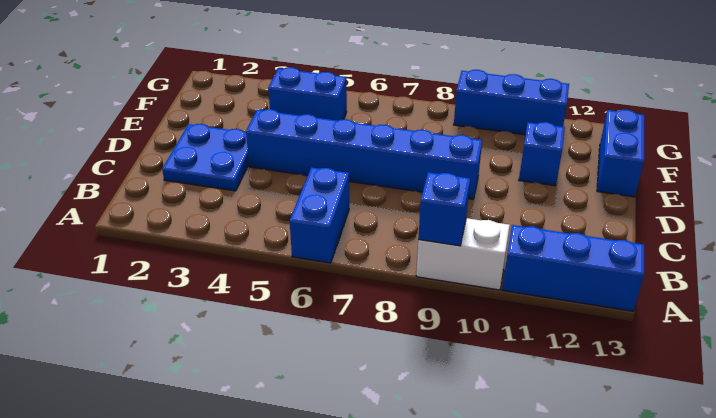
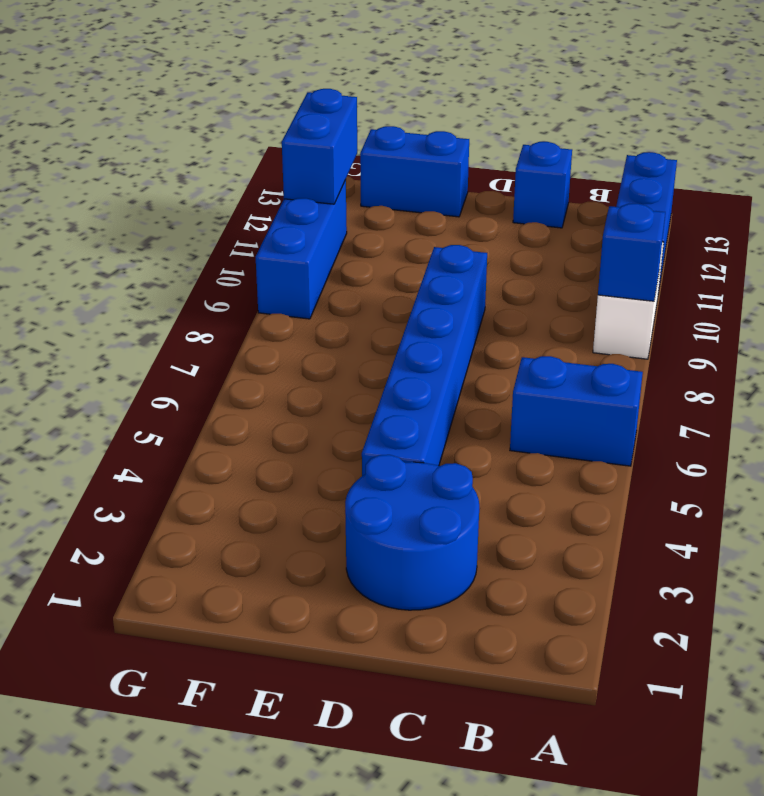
blue plate C2:D3 level 1 -> blue round brick C2:D3 level 1
blue brick E11 level 1 -> blue brick C13 level 1
blue brick F4:F5 level 1 -> blue brick G11:G12 level 2

